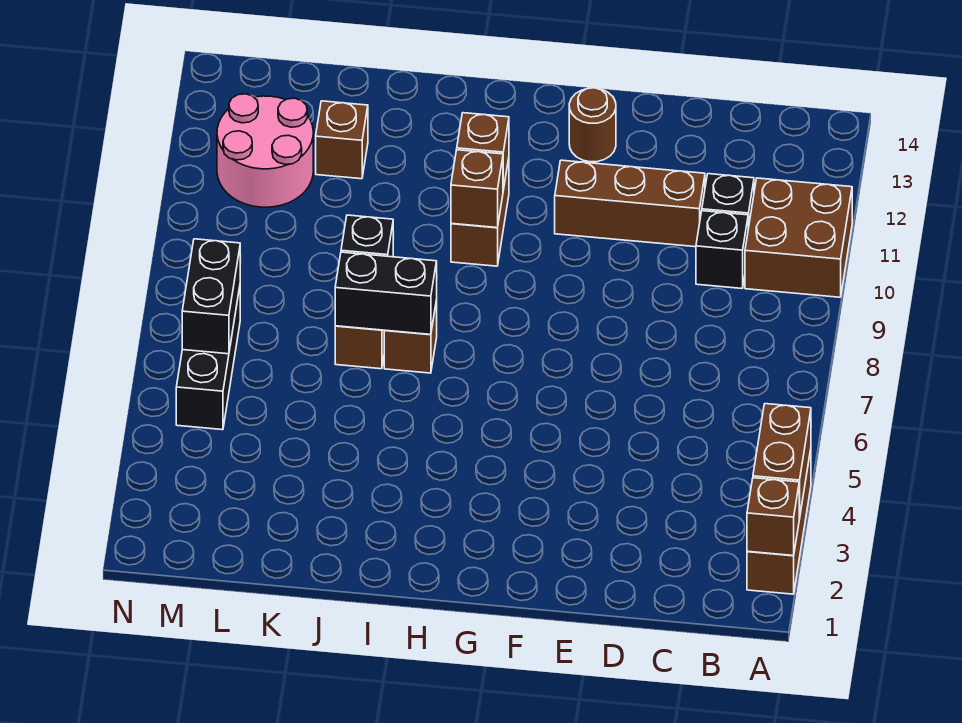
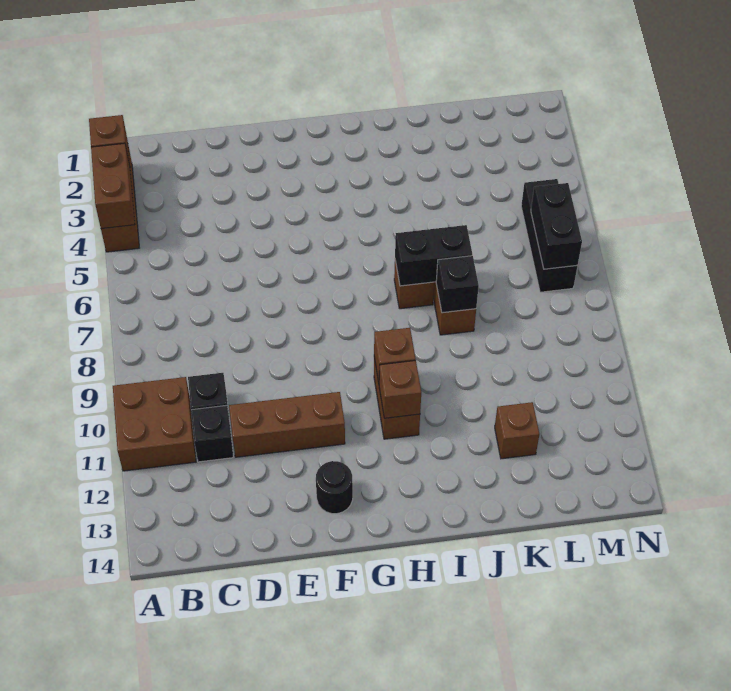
brown round brick F13 level 1 -> black round brick F13 level 1
pink round brick L11:M12 level 1 -> none

